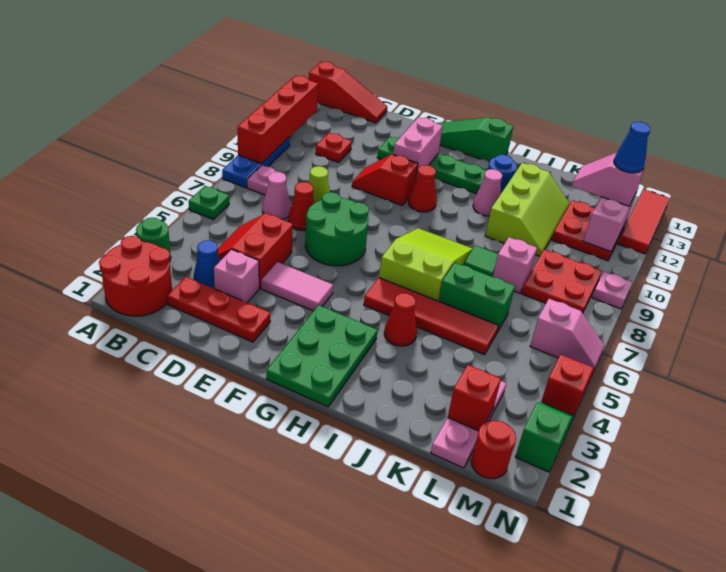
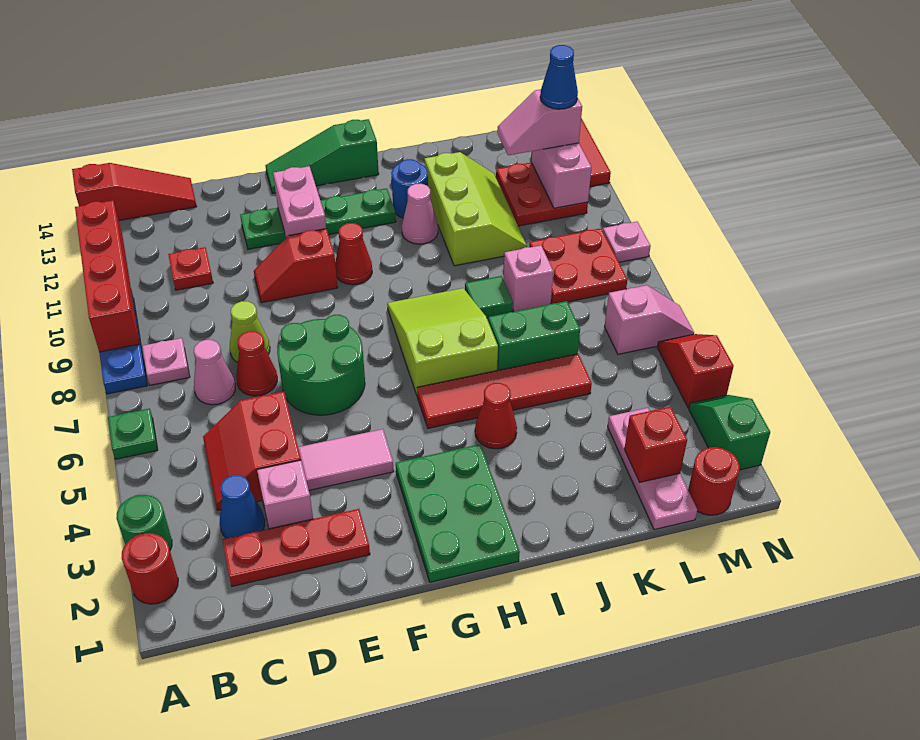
red round brick A1:B2 level 1 -> red round brick A2 level 1

